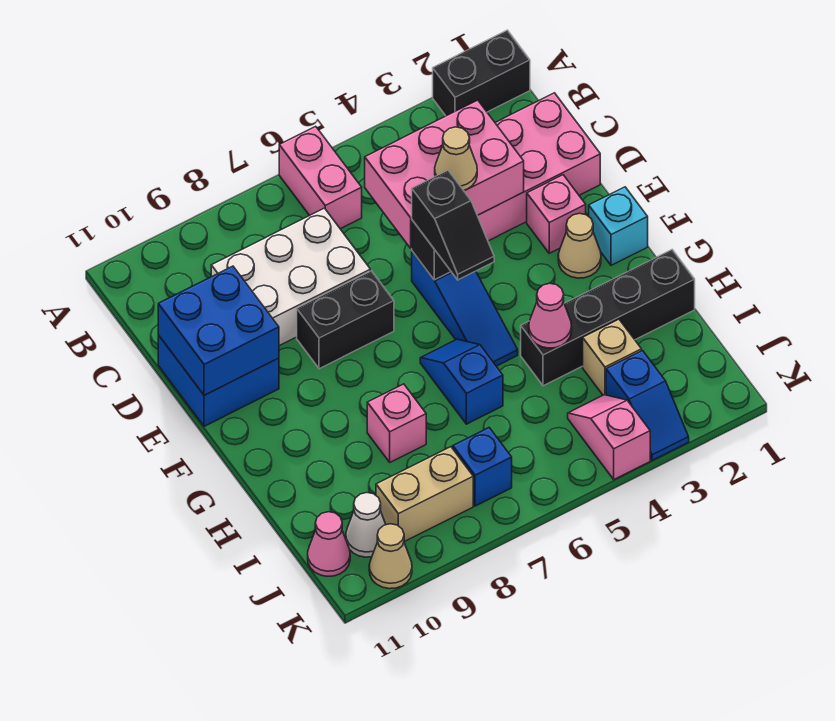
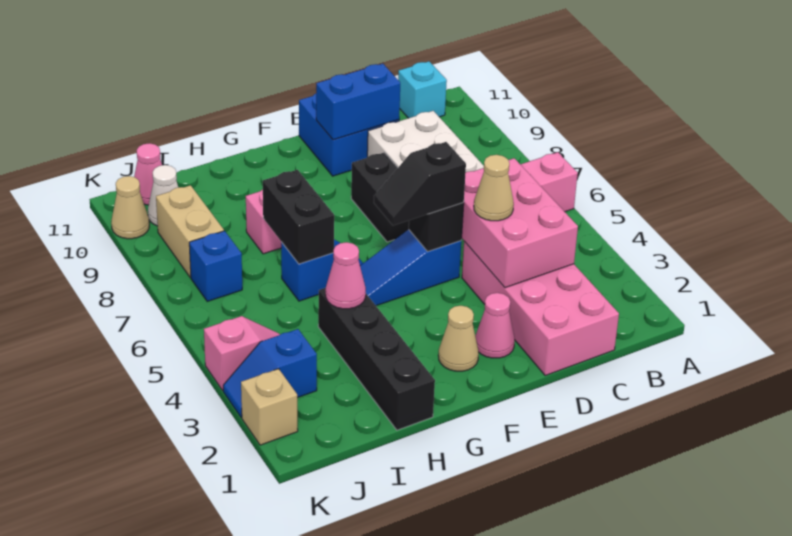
black brick A1:A2 level 1 -> black brick H6:H7 level 2
blue brick D10:E11 level 2 -> blue brick D10:E10 level 2
pink brick E2 level 1 -> pink cone E2 level 1
cyan brick F1 level 1 -> cyan brick B11 level 1
tan brick I3 level 1 -> tan brick K2 level 1

